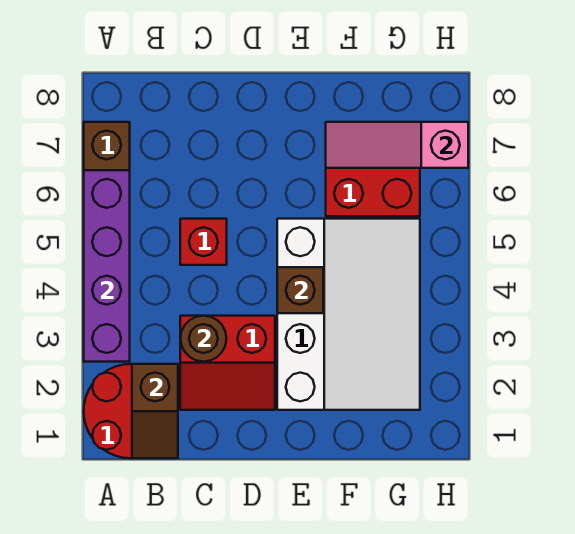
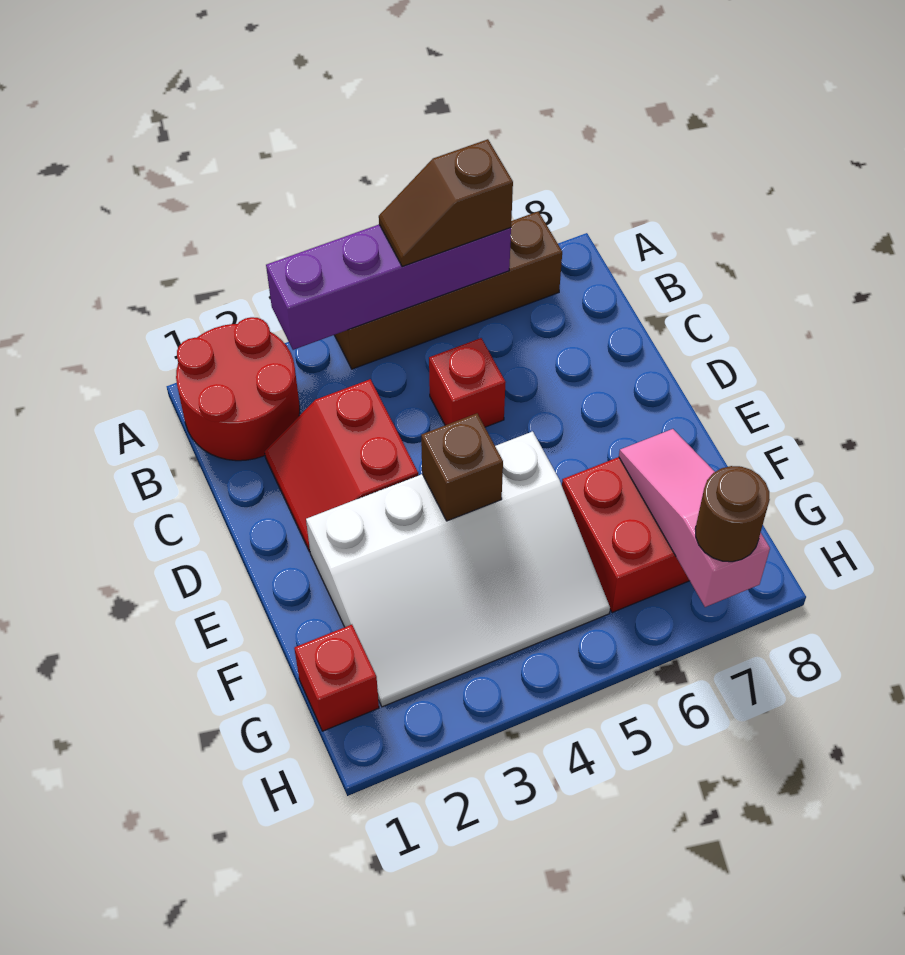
brown slope B1:B2 level 2 top 2 -> brown slope A5:A6 level 3 top 6
brown round brick C3 level 2 -> brown round brick H7 level 3
none -> red brick G1 level 1

